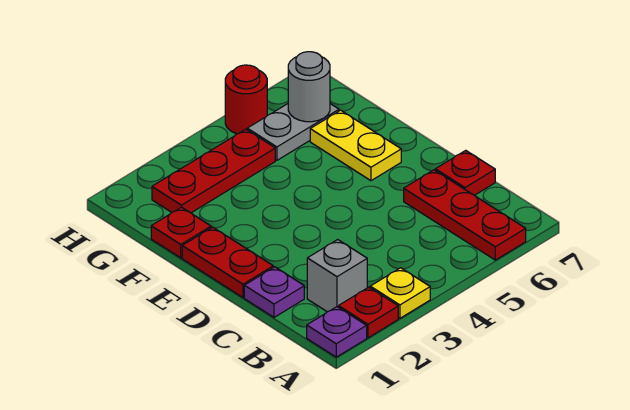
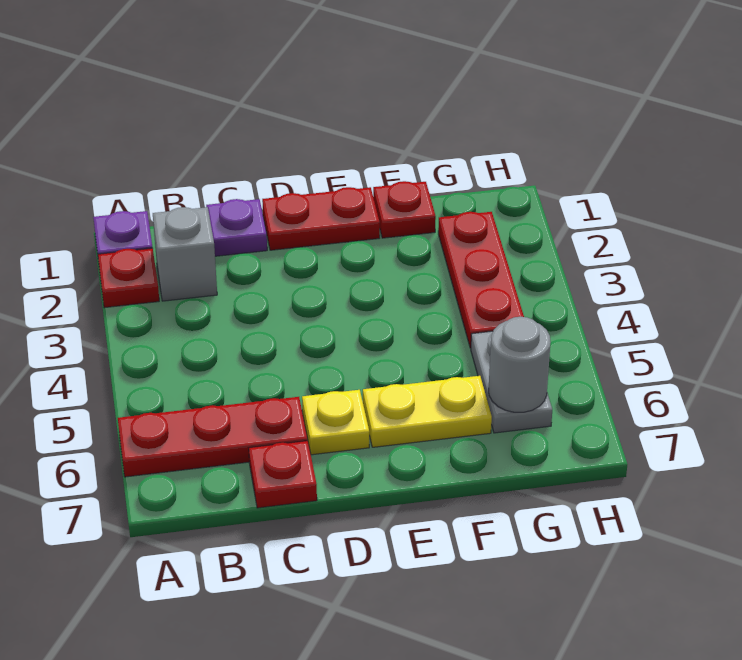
yellow plate A3 level 1 -> yellow plate D6 level 1
red round brick H5 level 1 -> none

